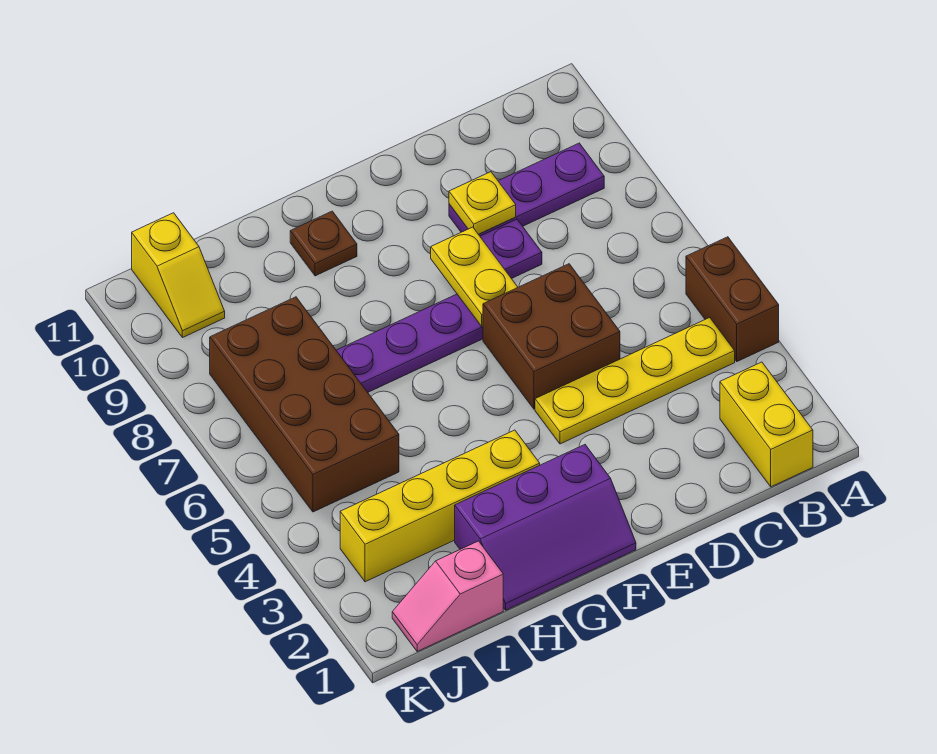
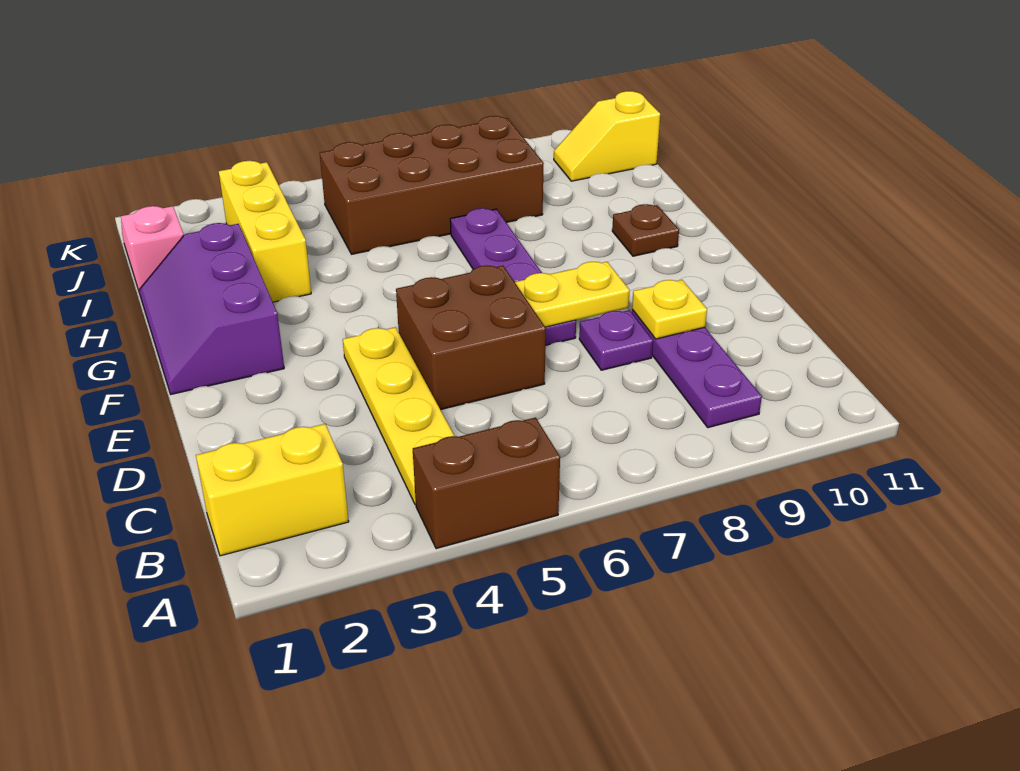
yellow brick G3:J3 level 1 -> yellow brick H3:J3 level 1

